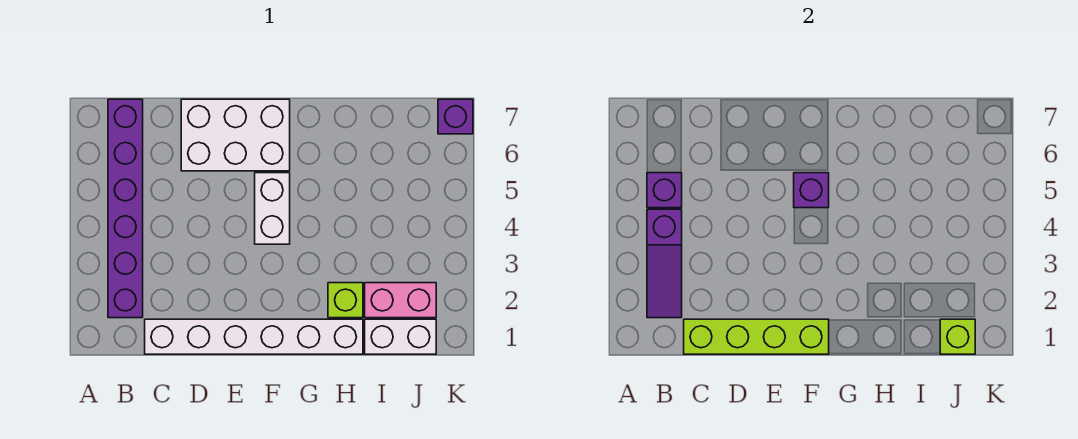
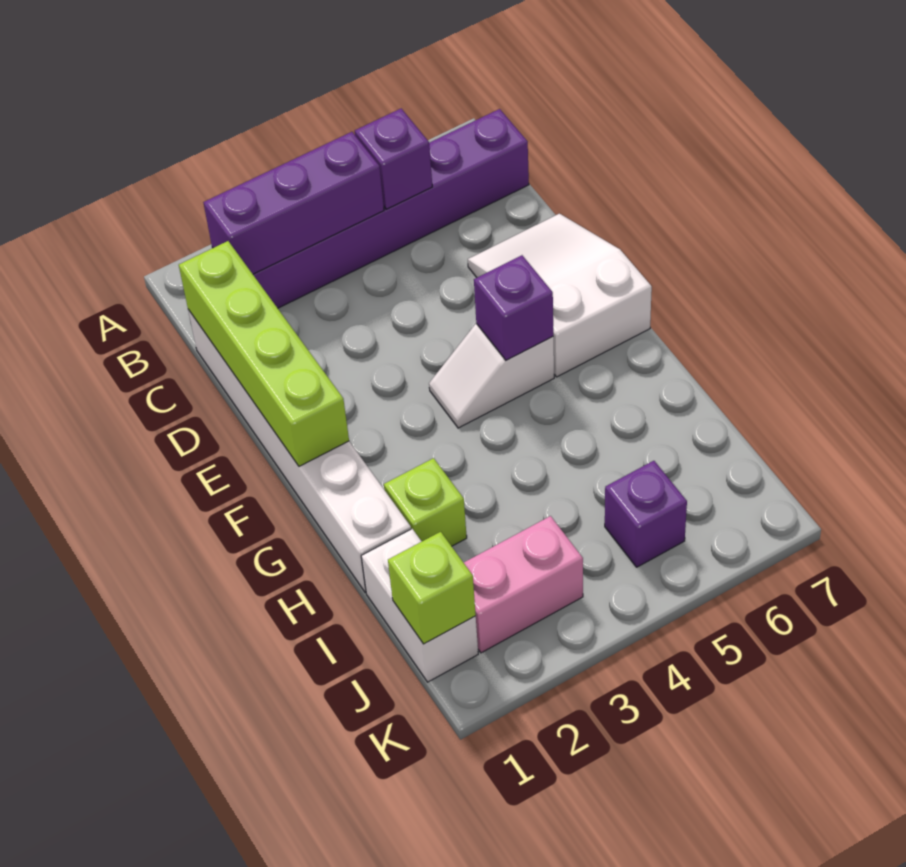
purple slope B2:B4 level 2 top 4 -> purple brick B2:B4 level 2
white brick D6:F7 level 1 -> white slope D6:F7 level 1 top F
white brick F4:F5 level 1 -> white slope F4:F5 level 1 top 5
pink brick I2:J2 level 1 -> pink brick J2:J3 level 1
purple brick K7 level 1 -> purple brick J5 level 1

